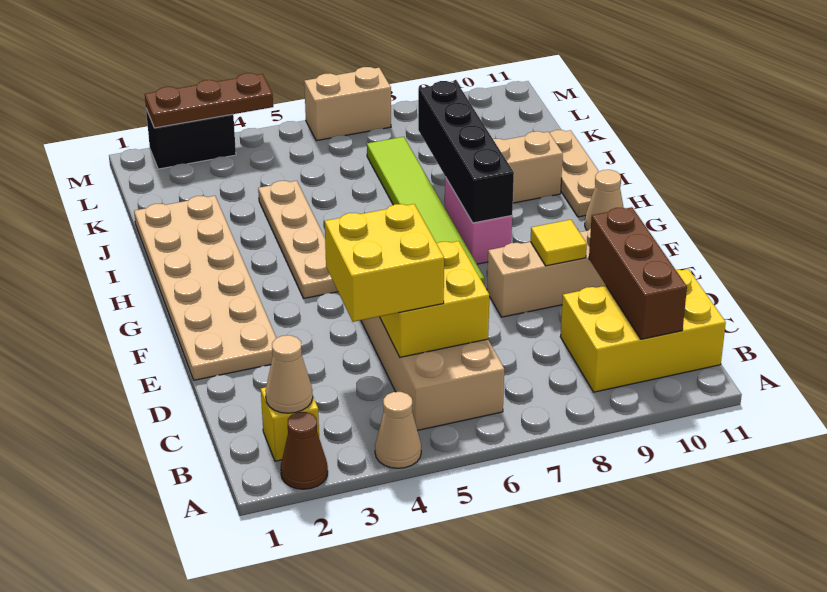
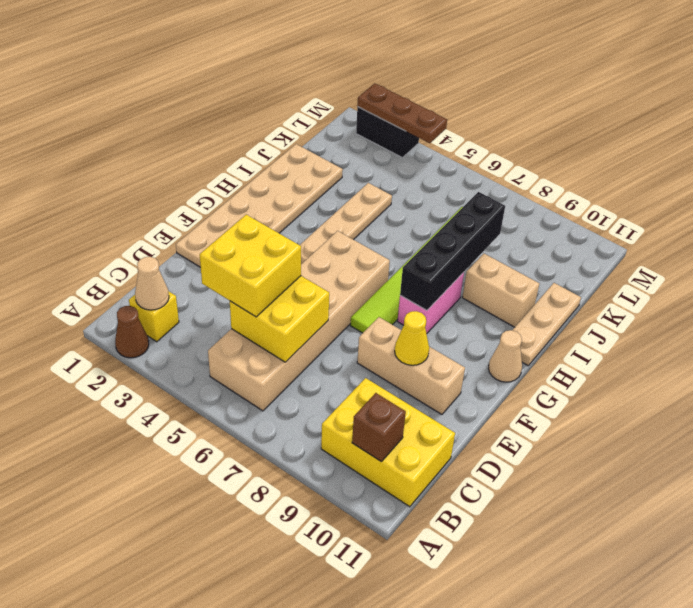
tan cone A4 level 1 -> none
brown brick B10:D10 level 2 -> brown brick B10 level 2
yellow tile E9 level 2 -> yellow cone E9 level 2
tan brick M6:M7 level 1 -> none

